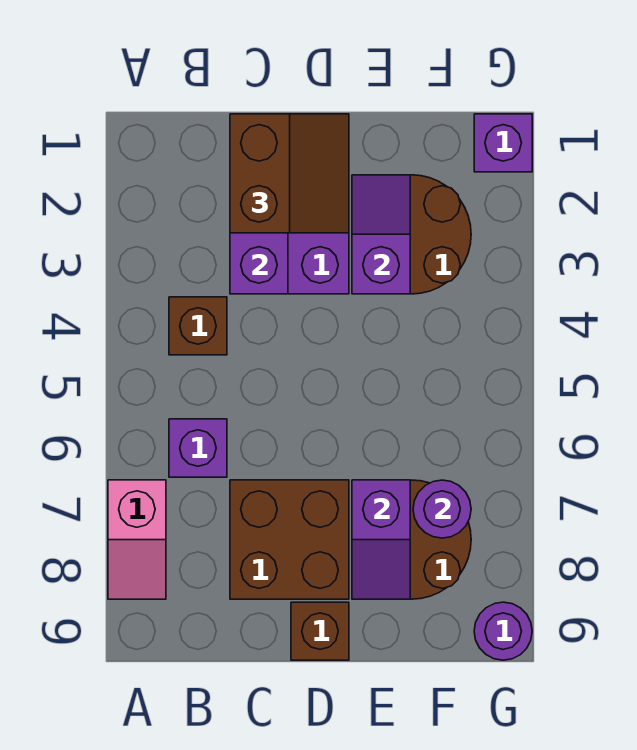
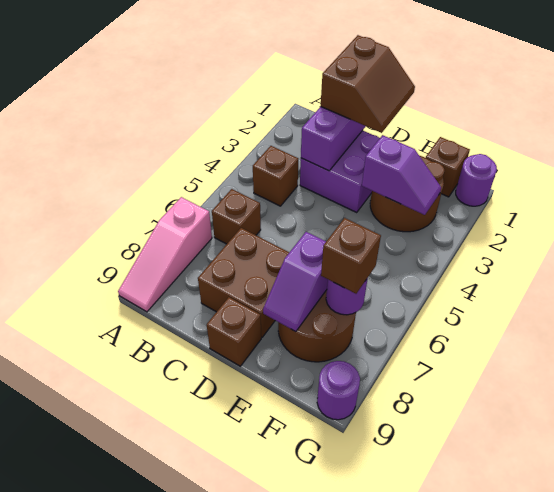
pink slope A7:A8 level 1 top 7 -> pink slope A7:A9 level 1 top 7
purple brick B6 level 1 -> brown brick B6 level 1
purple slope E2:E3 level 2 top 3 -> purple slope E3:F3 level 2 top E
none -> brown brick F1 level 1
none -> brown brick F7 level 3
purple brick G1 level 1 -> purple round brick G1 level 1

